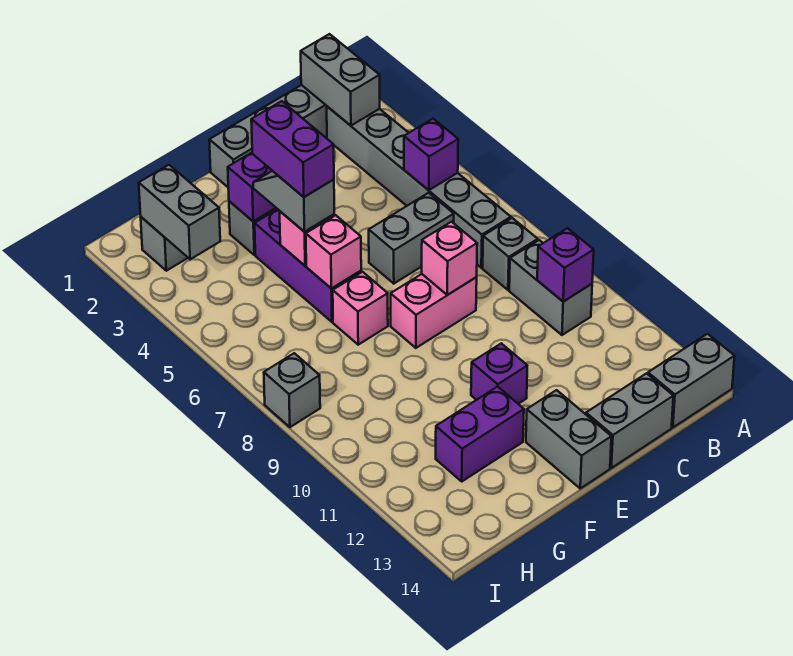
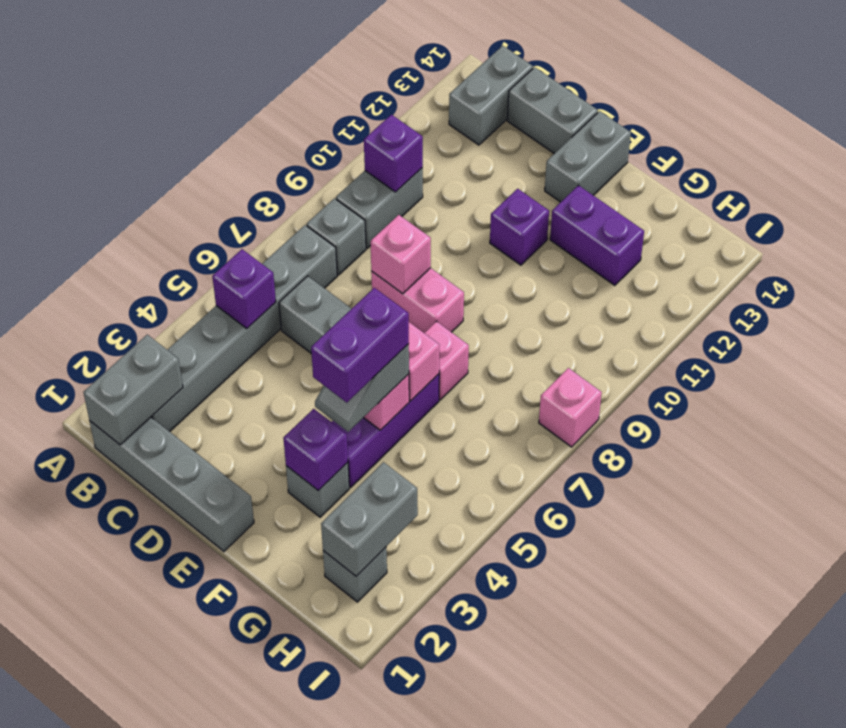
grey brick A14:B14 level 1 -> grey brick B13:B14 level 1
grey brick I8 level 1 -> pink brick I8 level 1

